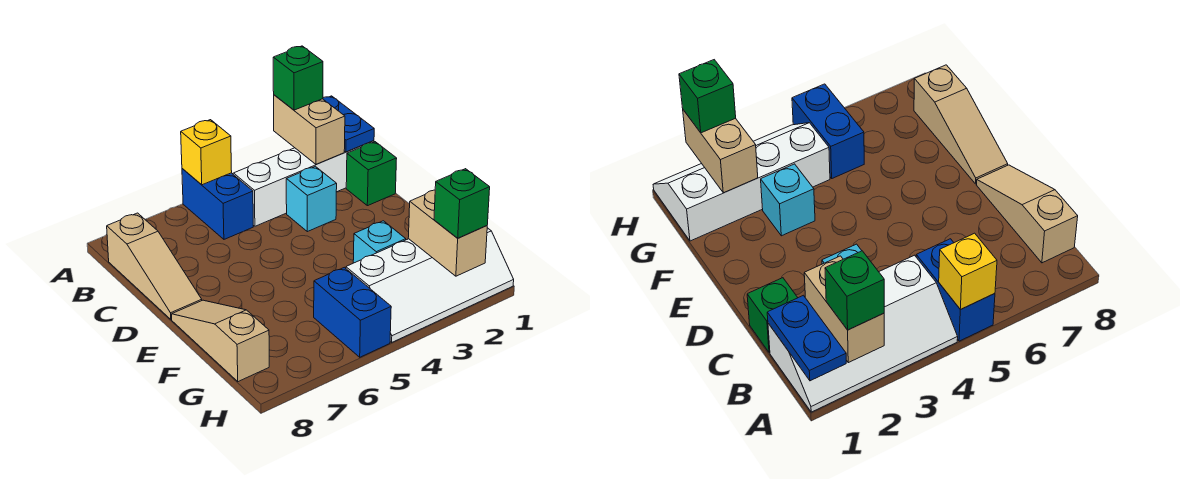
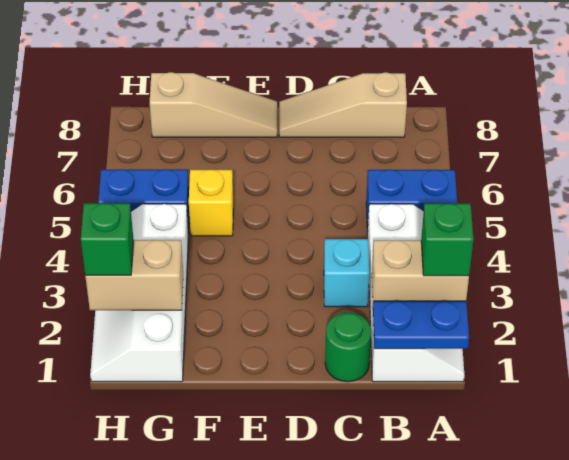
yellow brick A5 level 2 -> yellow brick F5 level 1
green brick C1 level 1 -> green round brick C1 level 1
cyan brick F3 level 1 -> none

